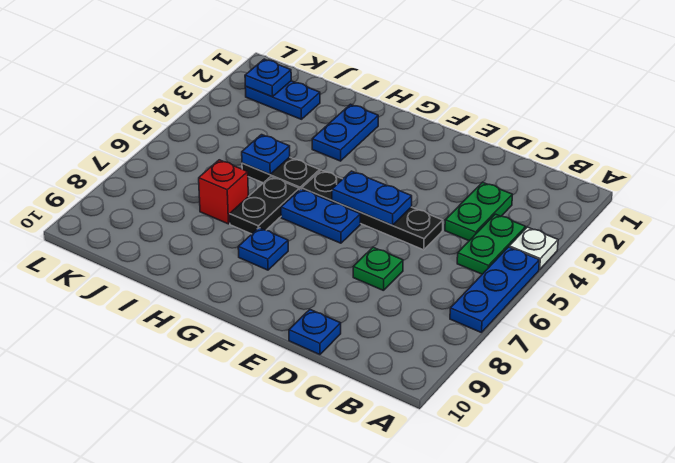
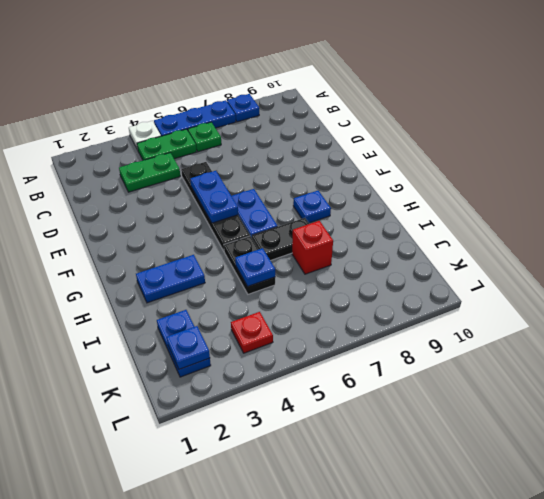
green plate D7 level 1 -> green plate B6 level 1
blue plate D10 level 1 -> blue plate A8 level 1
none -> red plate K4 level 1

